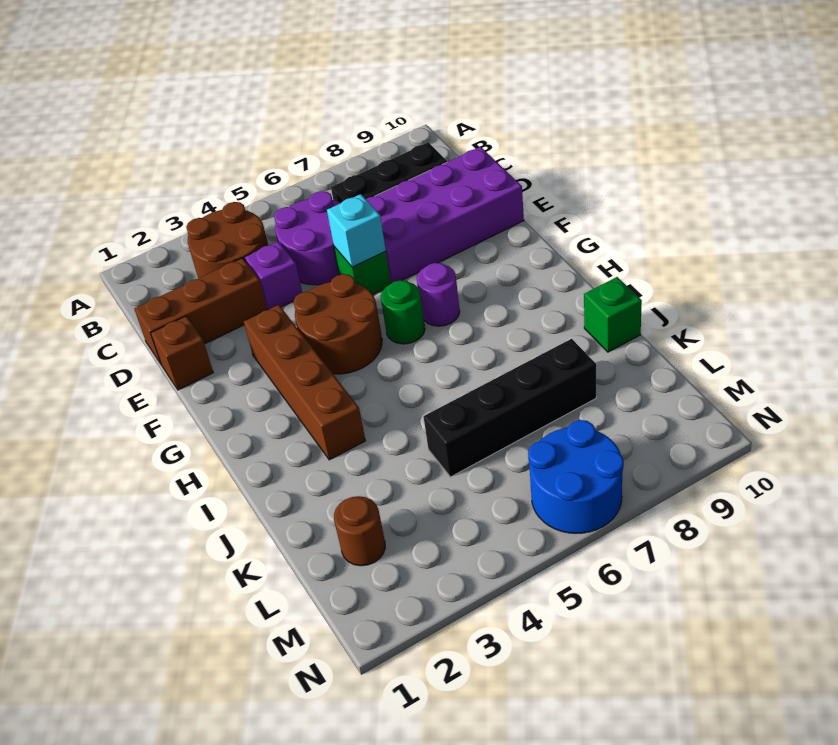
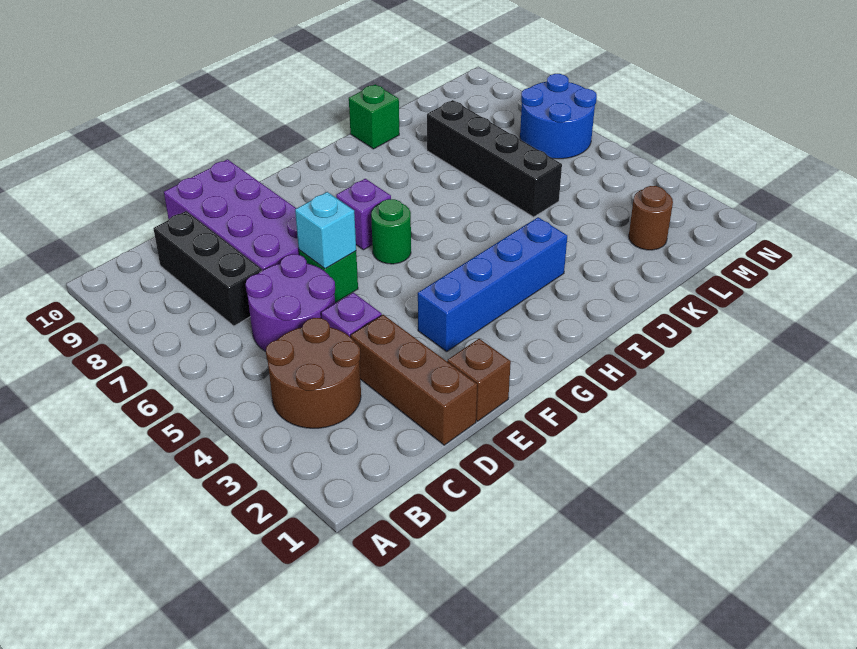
brown brick F3:I3 level 1 -> blue brick F3:I3 level 1
brown round brick F4:G5 level 1 -> none
purple round brick G7 level 1 -> purple brick G7 level 1

